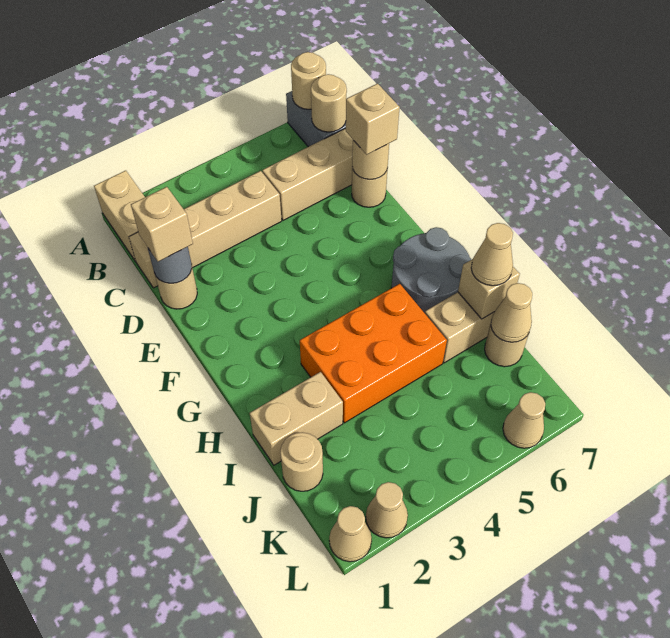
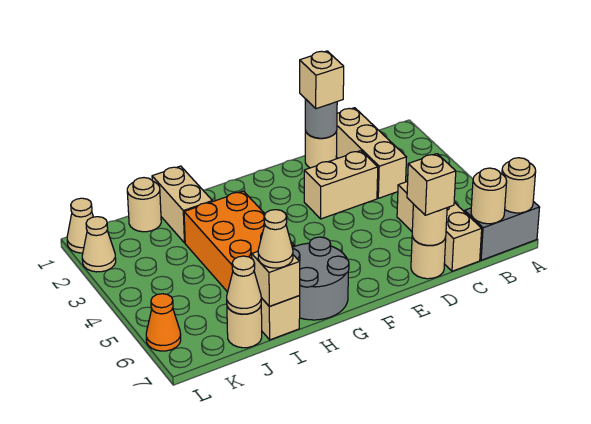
tan brick A1:B1 level 1 -> tan brick D3:E3 level 1
tan brick C1:C4 level 1 -> tan brick C1:C3 level 1
tan cone L6 level 1 -> orange cone L6 level 1

